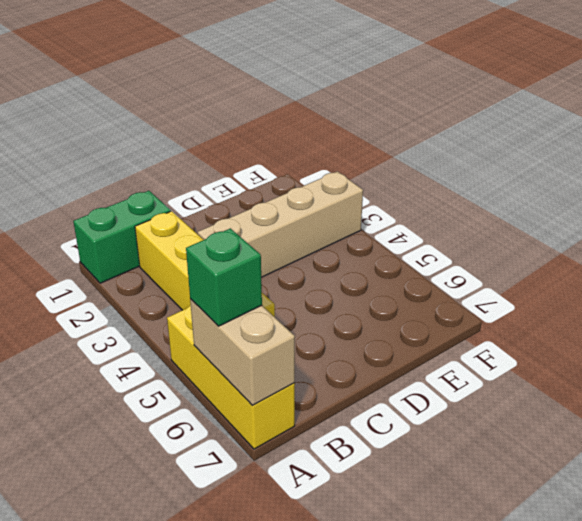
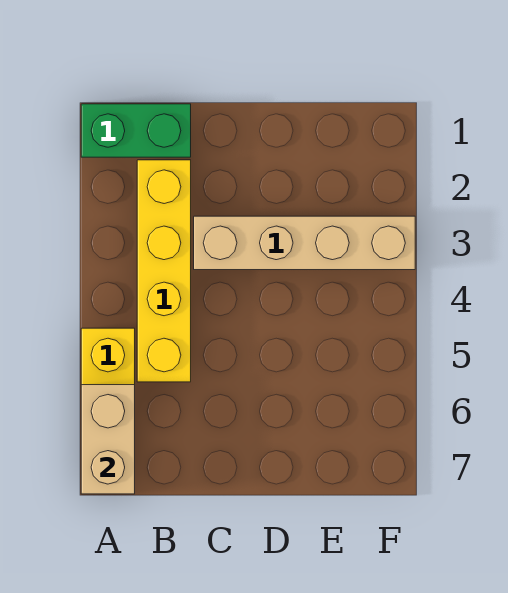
green brick A6 level 3 -> none

